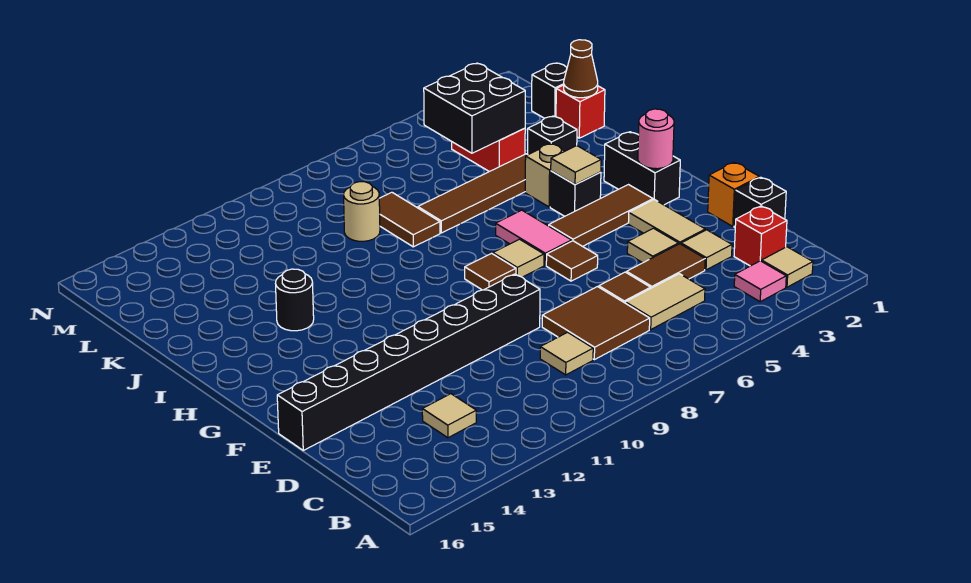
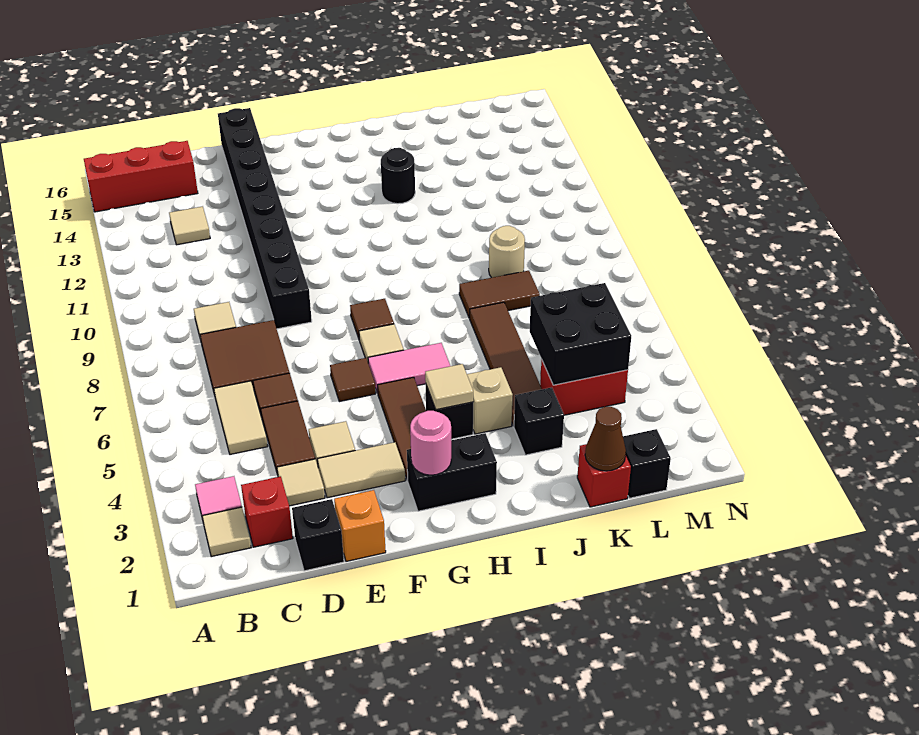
none -> red brick A15:C15 level 1

